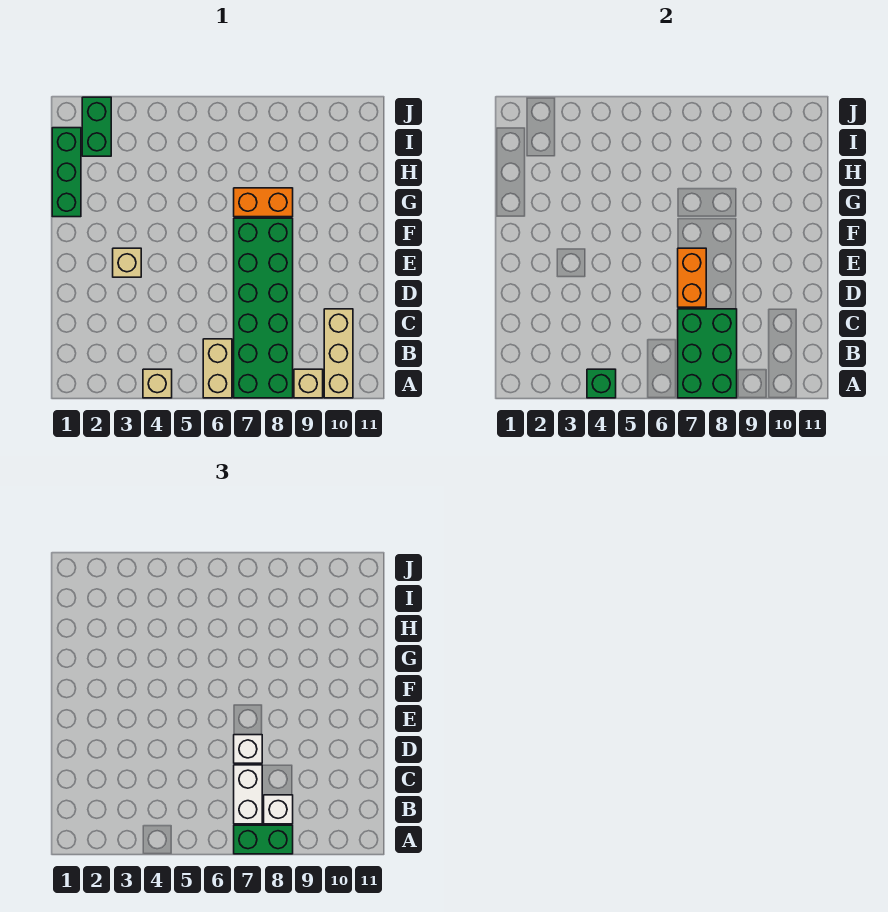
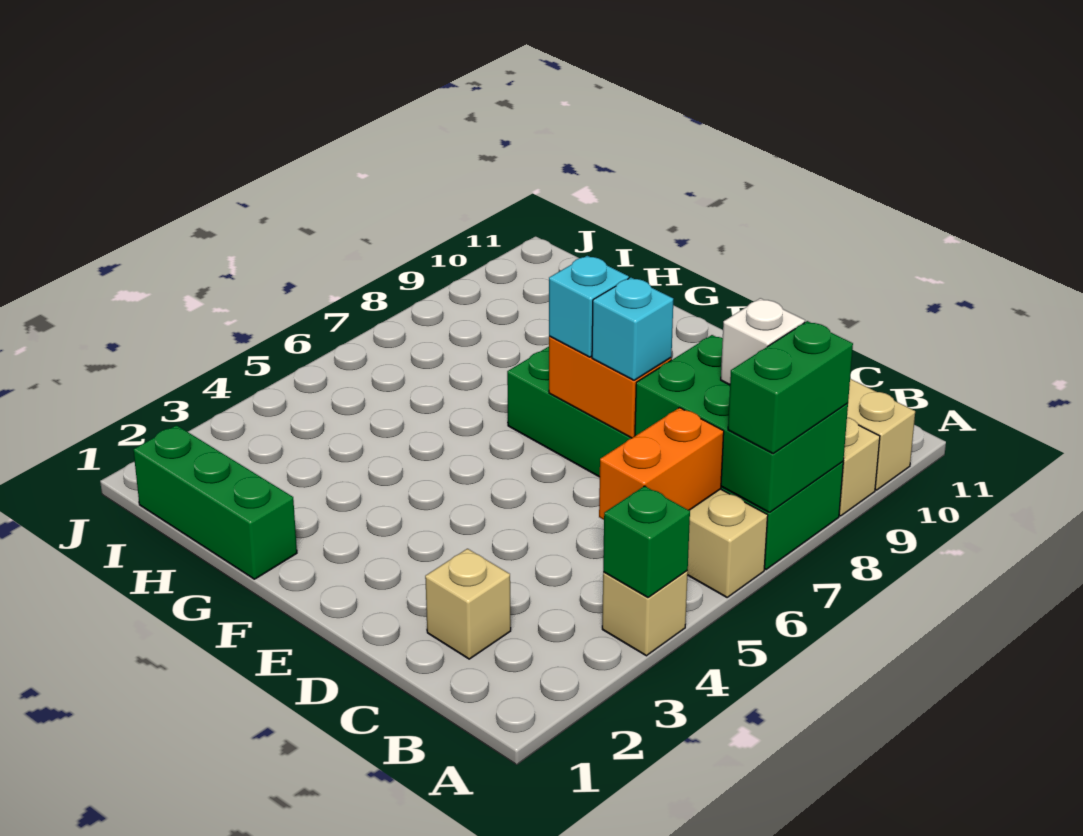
white brick B7:C7 level 3 -> none
white brick D7 level 3 -> cyan brick D7 level 3
tan brick E3 level 1 -> tan brick C2 level 1
none -> cyan brick E7 level 3
orange brick G7:G8 level 1 -> orange brick B5:B6 level 2
green brick I2:J2 level 1 -> none

